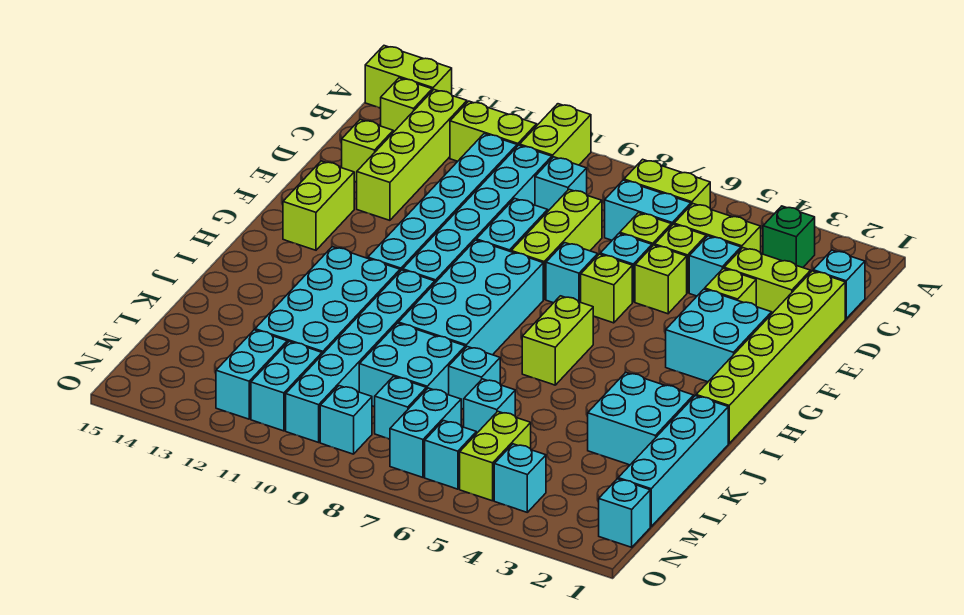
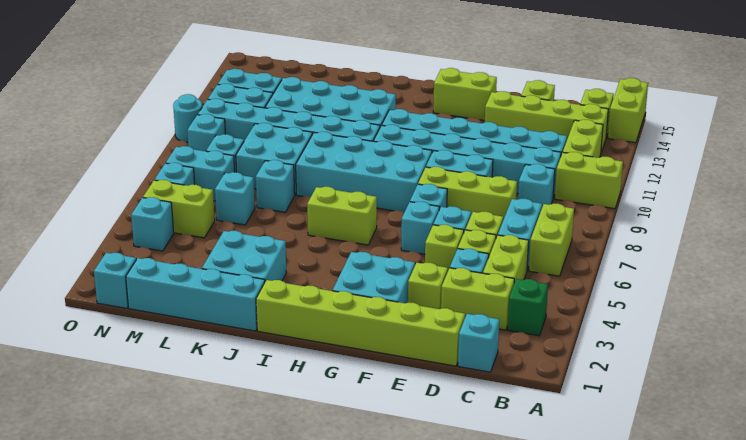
lime brick D2:D3 level 1 -> lime brick C3:D3 level 1
lime brick F6 level 1 -> cyan brick F6 level 1
none -> cyan round brick O10 level 1

